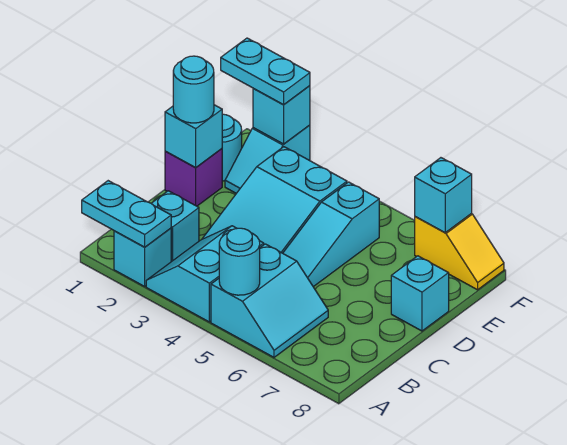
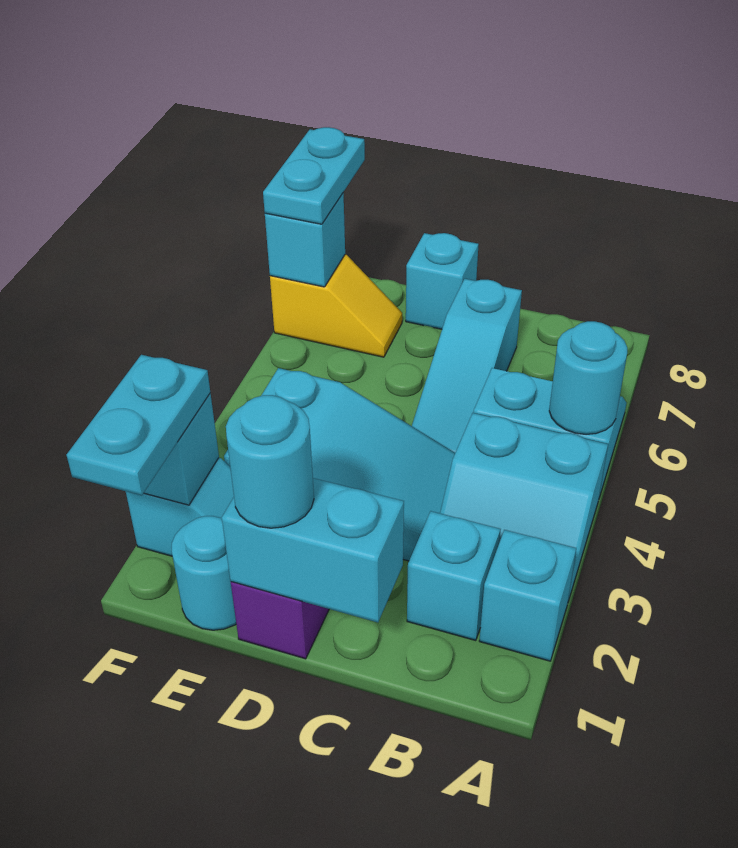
cyan plate A1:A2 level 2 -> cyan plate F7:F8 level 3
cyan slope C5:E5 level 1 top E -> cyan slope C5:C7 level 1 top 7
cyan brick D1 level 2 -> cyan brick C1:D1 level 2
yellow slope F7:F8 level 1 top 7 -> yellow slope E7:F7 level 1 top F

